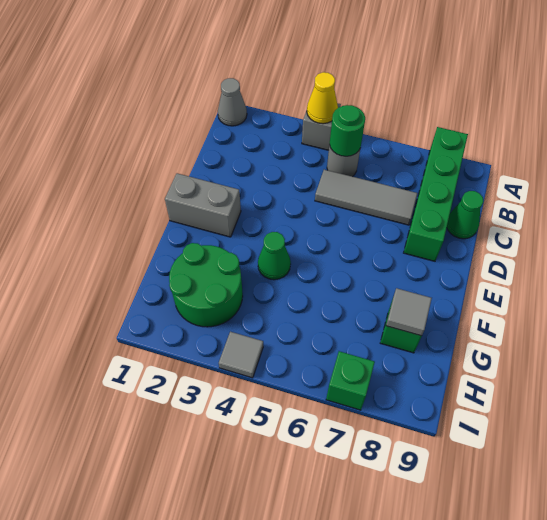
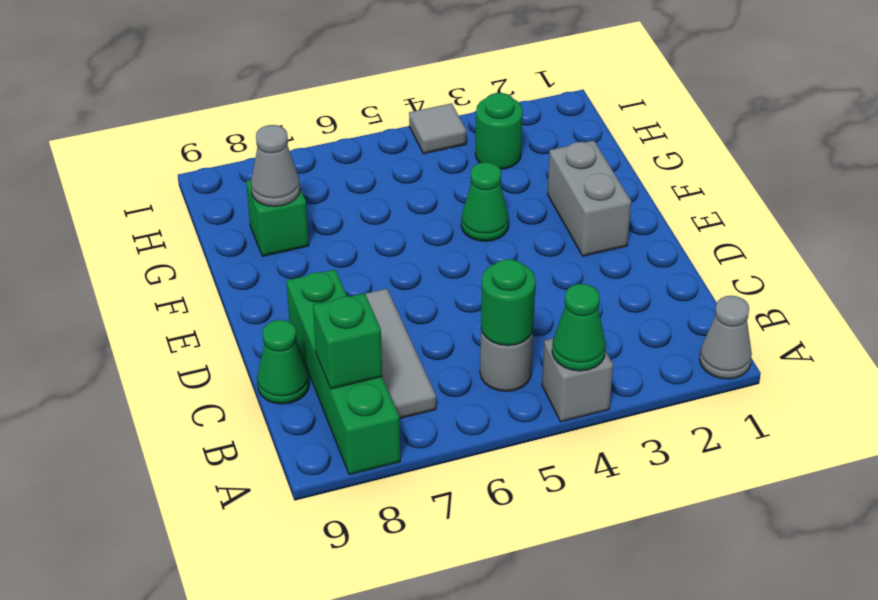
yellow cone A4 level 2 -> green cone A4 level 2
grey tile C5:C7 level 1 -> grey tile B7:D7 level 1
grey brick E1:E2 level 1 -> grey brick E2:F2 level 1
green round brick G2:H3 level 1 -> green round brick H3 level 1
grey tile G8 level 2 -> grey cone G8 level 2
green brick I7 level 1 -> green brick B8 level 2

